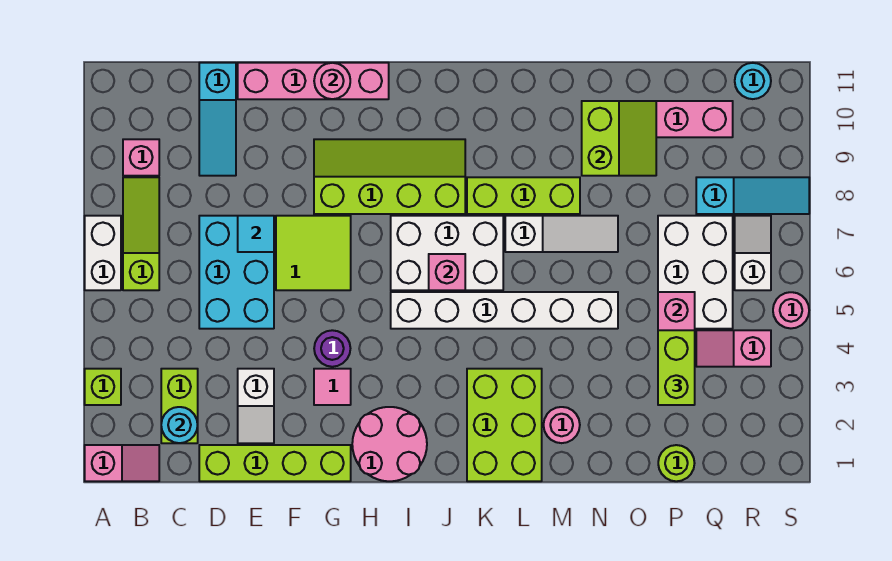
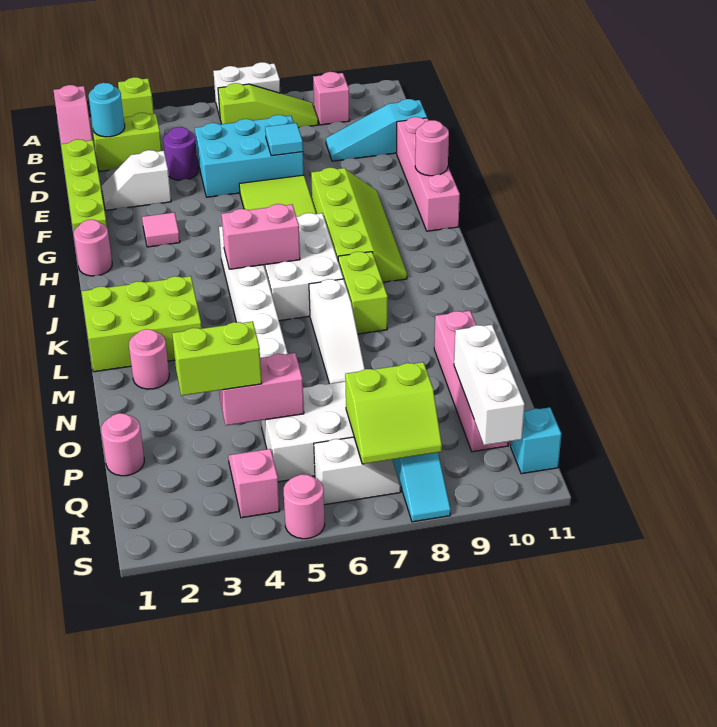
purple round brick G4 level 1 -> purple round brick D4 level 1
pink round brick H1:I2 level 1 -> pink round brick H1 level 1
pink brick J6 level 2 -> pink brick J5:J6 level 2
lime brick K8:M8 level 1 -> lime brick K8:L8 level 1
lime slope N9:O10 level 2 top N -> lime slope Q7:R8 level 2 top Q
lime round brick P1 level 1 -> pink round brick P1 level 1
none -> white brick P10:R10 level 2
cyan round brick R11 level 1 -> cyan brick R11 level 1

